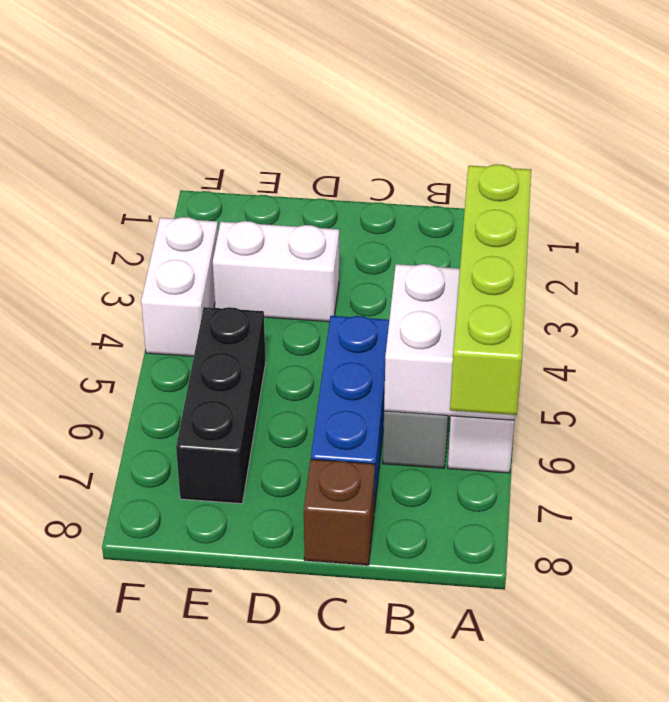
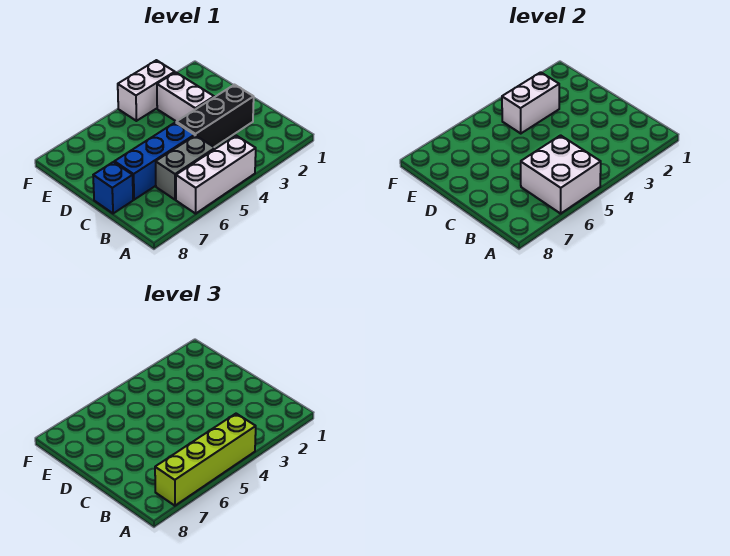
brown brick C8 level 1 -> blue brick C8 level 1
none -> white brick E3:E4 level 2
black brick E5:E7 level 1 -> black brick C2:C4 level 1

